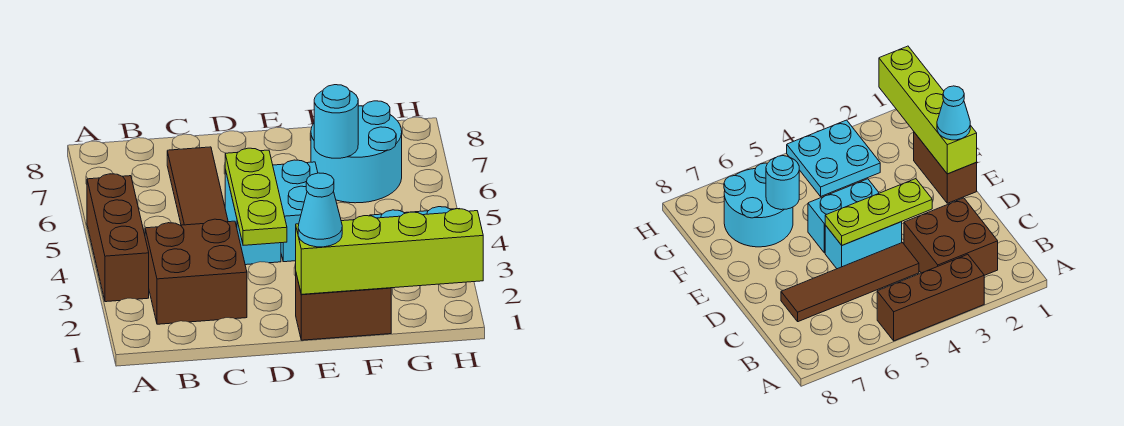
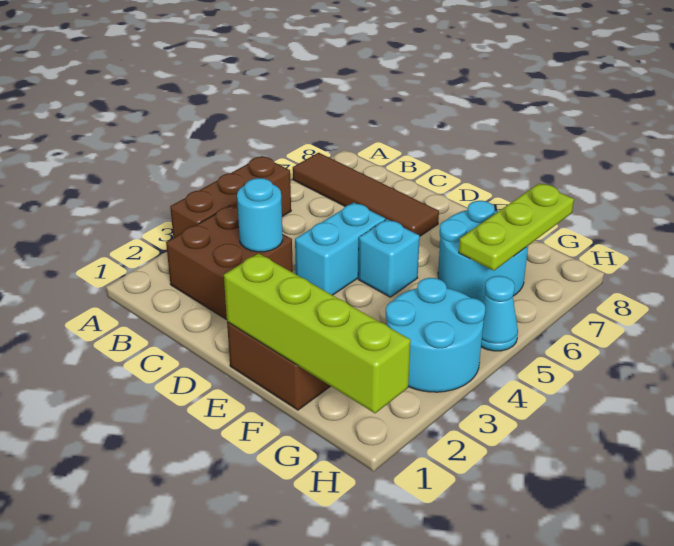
brown tile C4:C7 level 1 -> brown tile A7:D7 level 1
lime plate D3:D5 level 2 -> lime plate G6:G8 level 2
cyan cone E1 level 3 -> cyan cone H5 level 1
cyan brick E4:E5 level 1 -> cyan brick E5 level 1
cyan round brick F6 level 2 -> cyan round brick C3 level 2
cyan plate G3:H4 level 1 -> cyan round brick G3:H4 level 1

